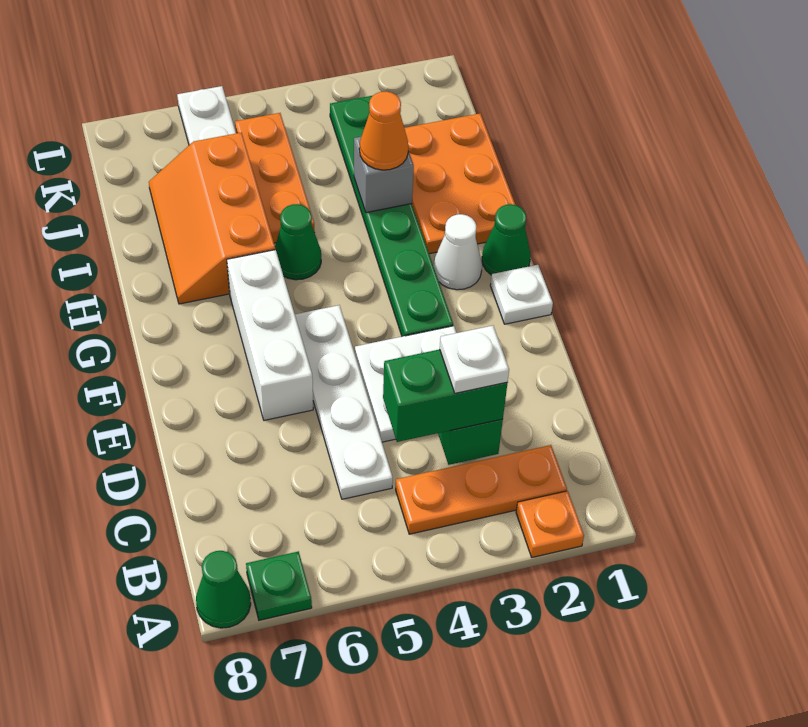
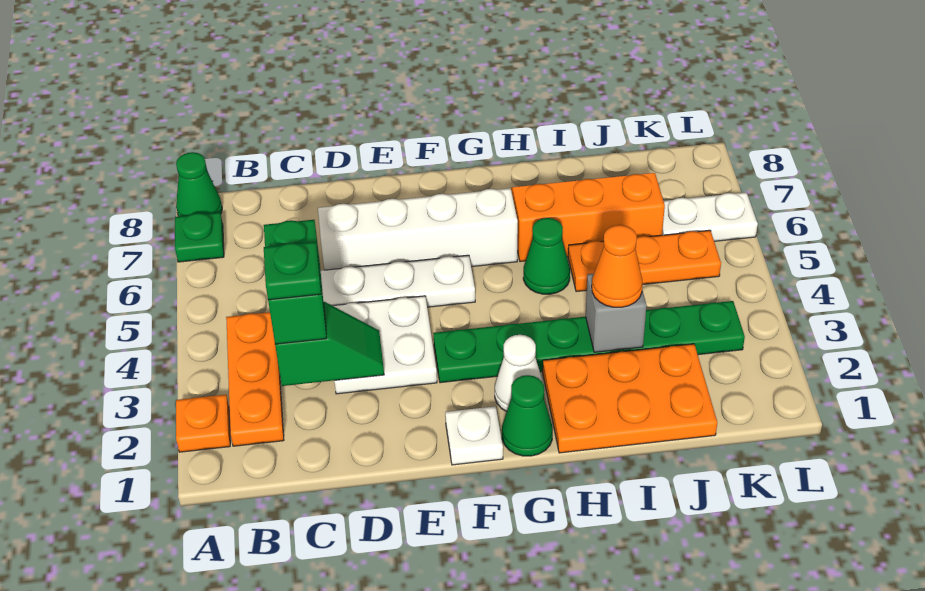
white plate C3 level 4 -> green plate C3 level 4
white brick E6:G6 level 1 -> white brick D6:G6 level 1

